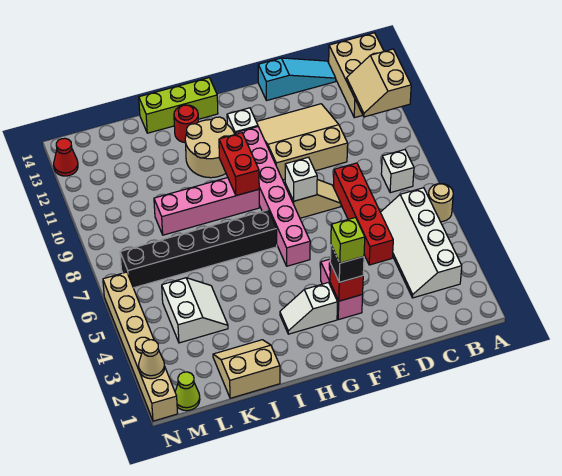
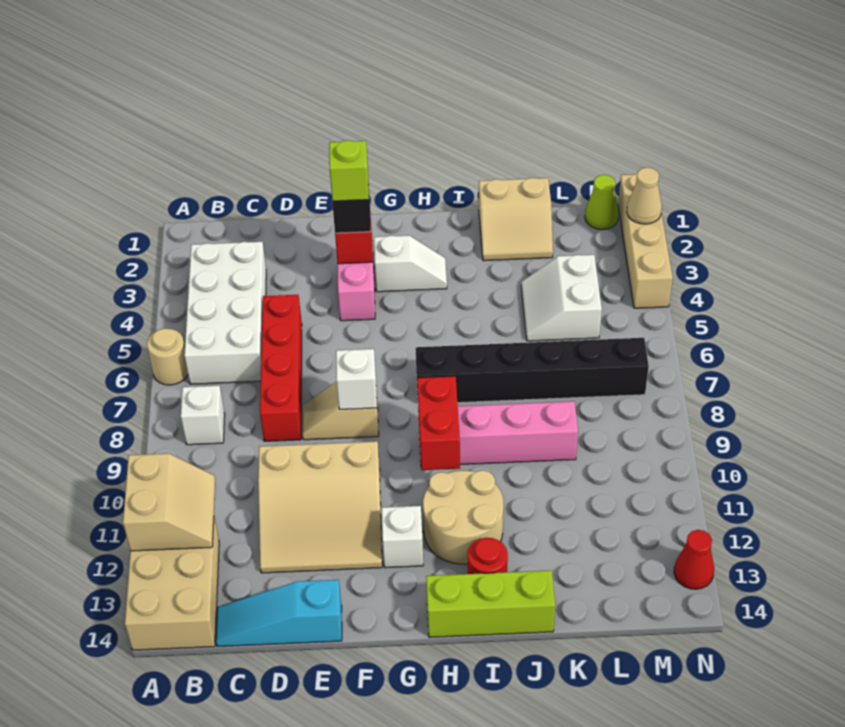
white slope B3:C6 level 1 top B -> white brick B3:C6 level 1
pink brick G6:G11 level 1 -> none
tan brick N1:N6 level 1 -> tan brick N1:N4 level 1

